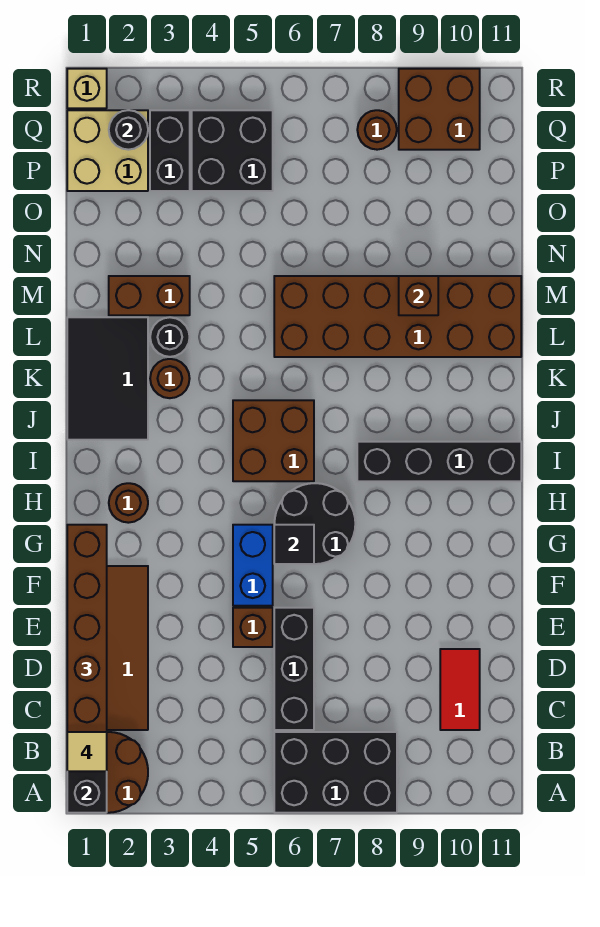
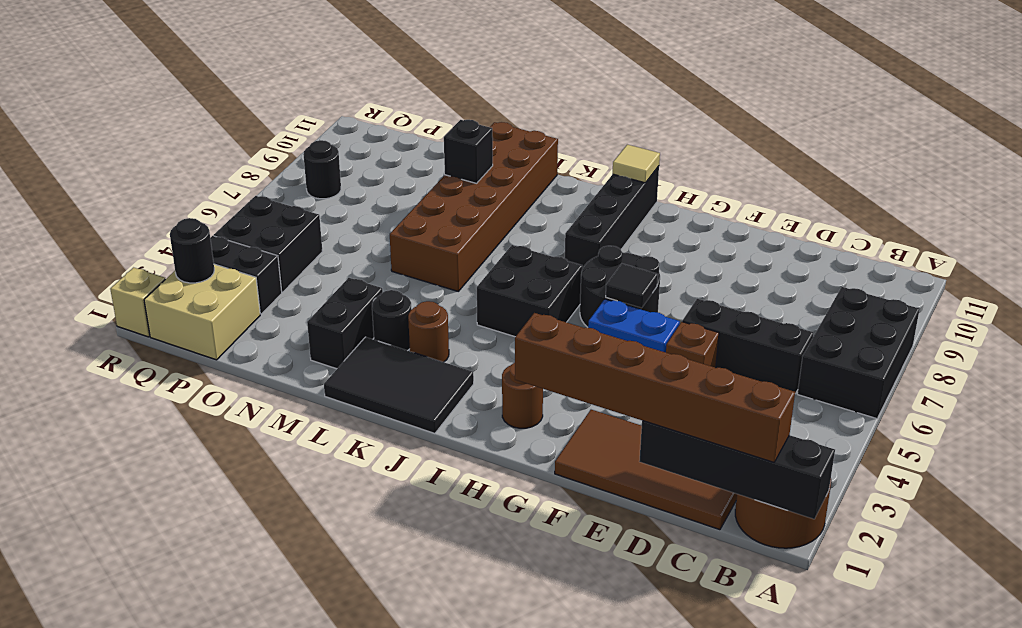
tan tile B1 level 4 -> tan tile I11 level 2
red tile C10:D10 level 1 -> none
brown brick I5:J6 level 1 -> black brick I5:J6 level 1
brown brick M2:M3 level 1 -> black brick M2:M3 level 1
brown brick M9 level 2 -> black brick M9 level 2
brown round brick Q8 level 1 -> black round brick Q8 level 1
brown brick Q9:R10 level 1 -> none

